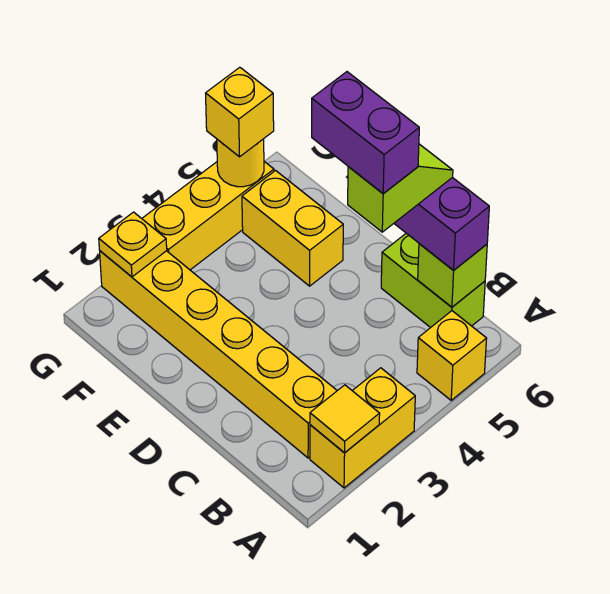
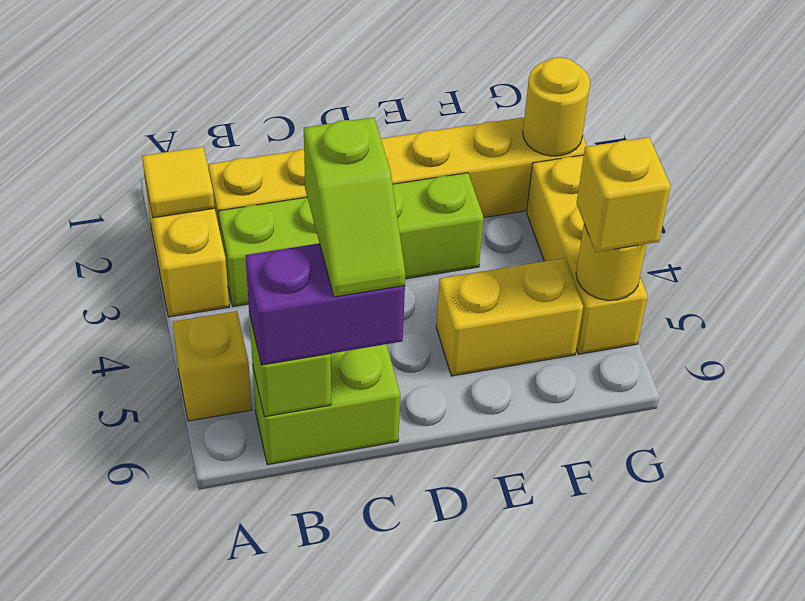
none -> lime brick B3:E3 level 1
purple brick C5:D5 level 5 -> none
yellow plate G2 level 2 -> yellow round brick G2 level 2

